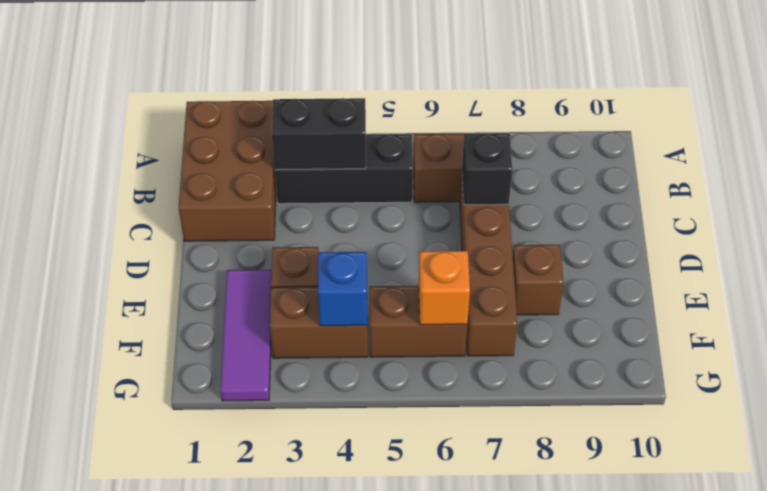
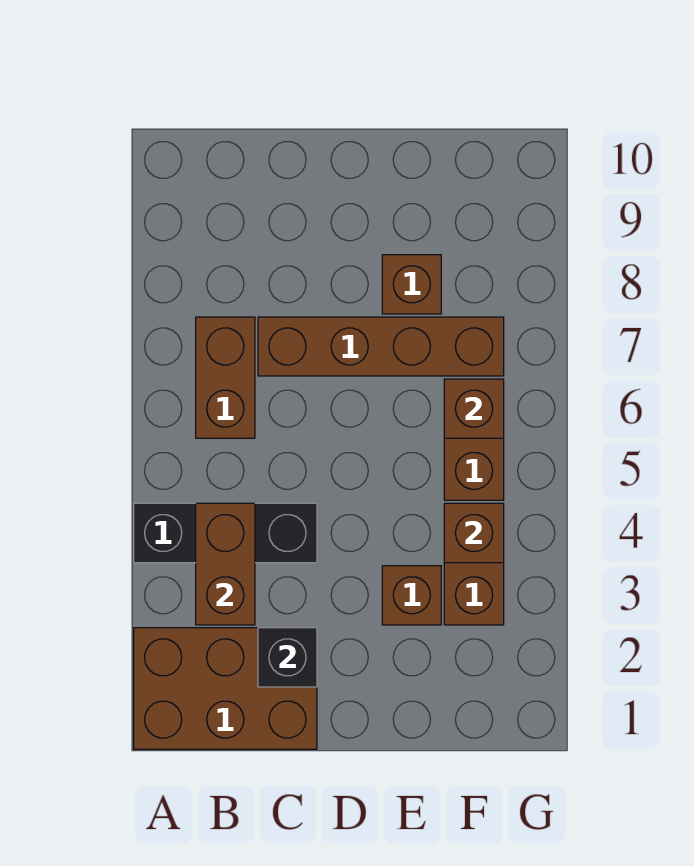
black brick B3:B5 level 1 -> black brick A4:C4 level 1
black brick B3:B4 level 2 -> brown brick B3:B4 level 2
black brick C7 level 2 -> black brick C2 level 2
purple tile E2:G2 level 1 -> none
blue brick F4 level 2 -> brown brick F4 level 2
orange brick F6 level 2 -> brown brick F6 level 2

